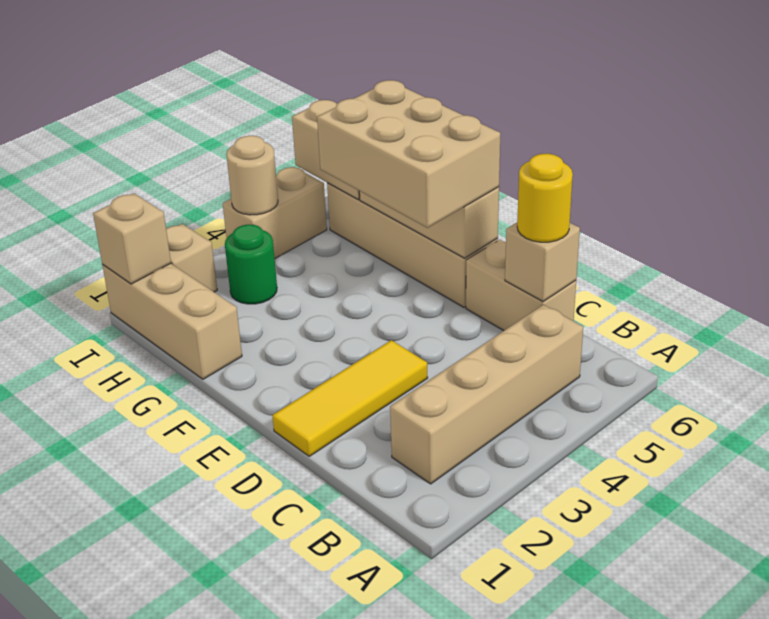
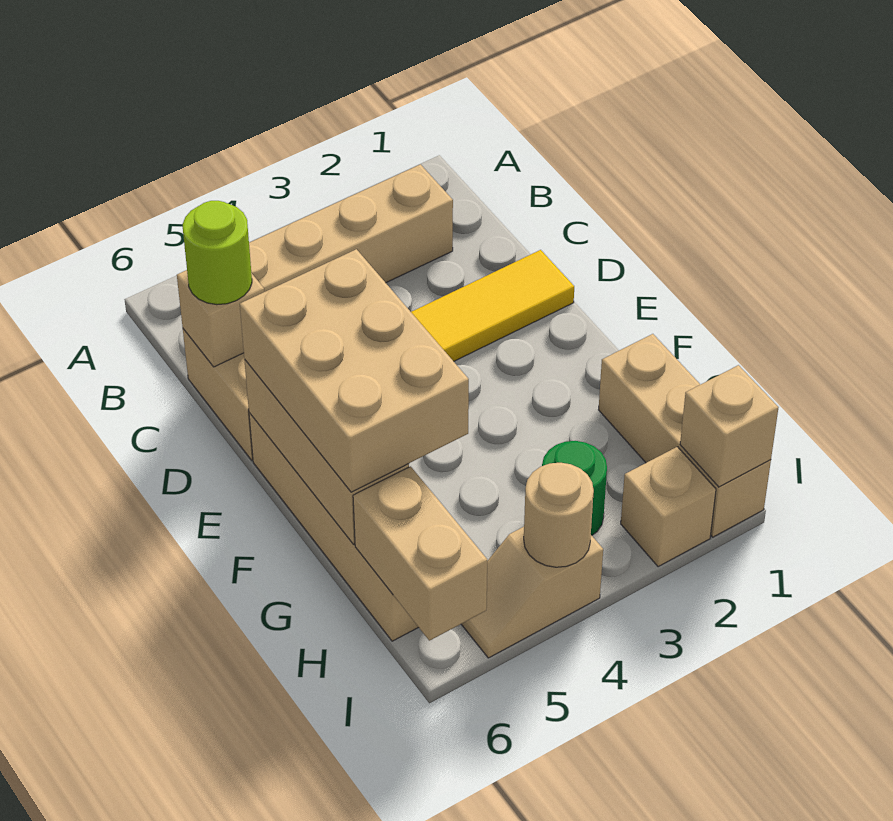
yellow round brick C6 level 3 -> lime round brick C6 level 3
tan brick I4:I5 level 1 -> tan slope I4:I5 level 1 top 4

